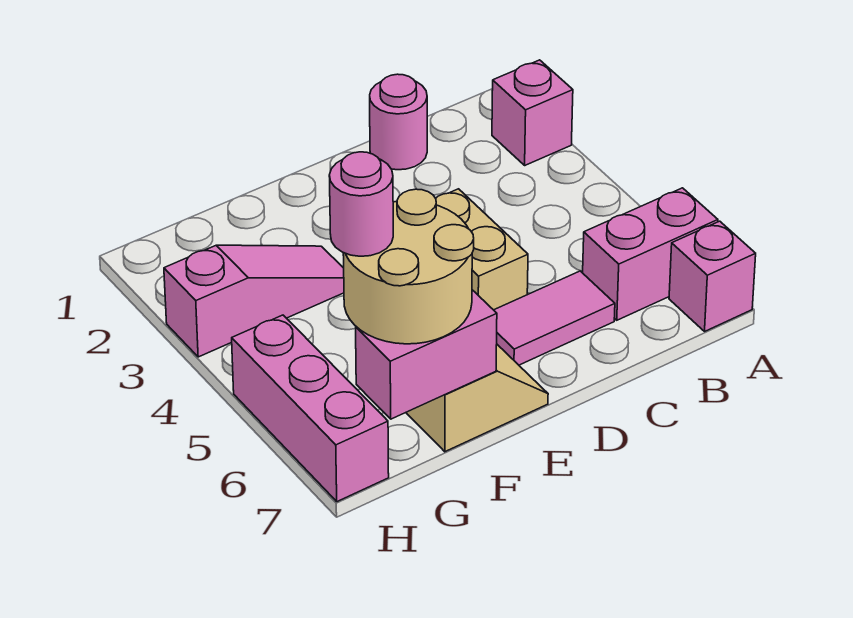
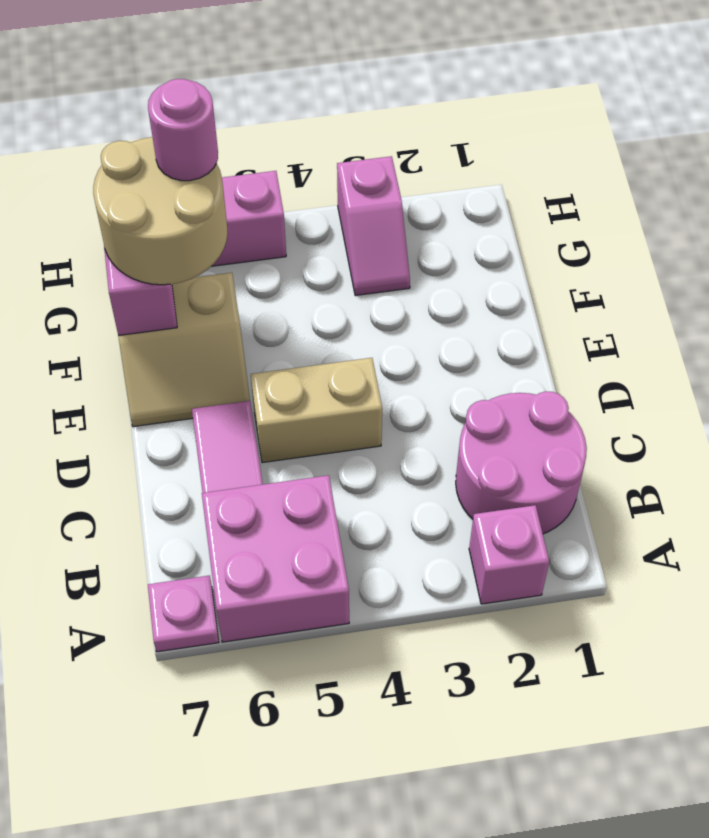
pink brick A6:B6 level 1 -> pink brick A5:B6 level 1
pink brick A7 level 1 -> pink plate A7 level 1
pink round brick C1 level 1 -> pink round brick B1:C2 level 1
pink slope F3:H3 level 1 top H -> pink slope G3:H3 level 1 top H

